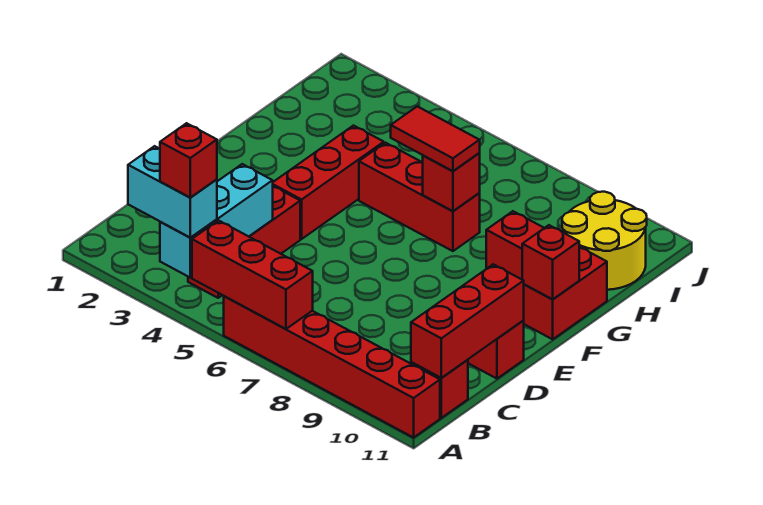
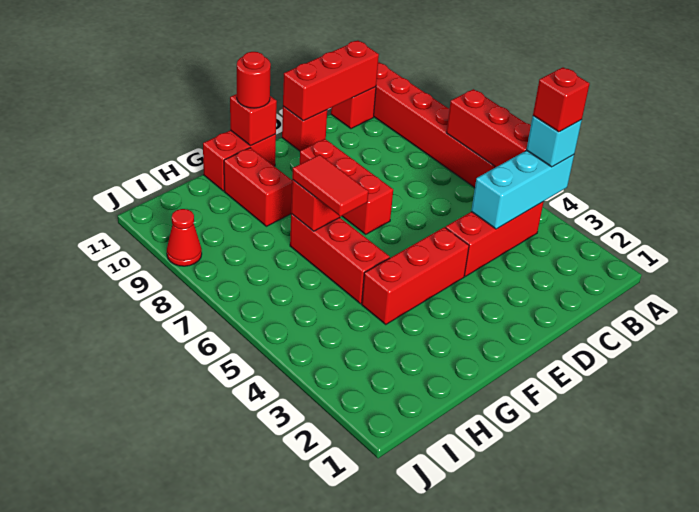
cyan brick A3:A4 level 3 -> cyan brick A4 level 3
none -> red brick E7:E9 level 1
none -> red round brick F11 level 3
yellow round brick H10:I11 level 1 -> none
none -> red cone J9 level 1

